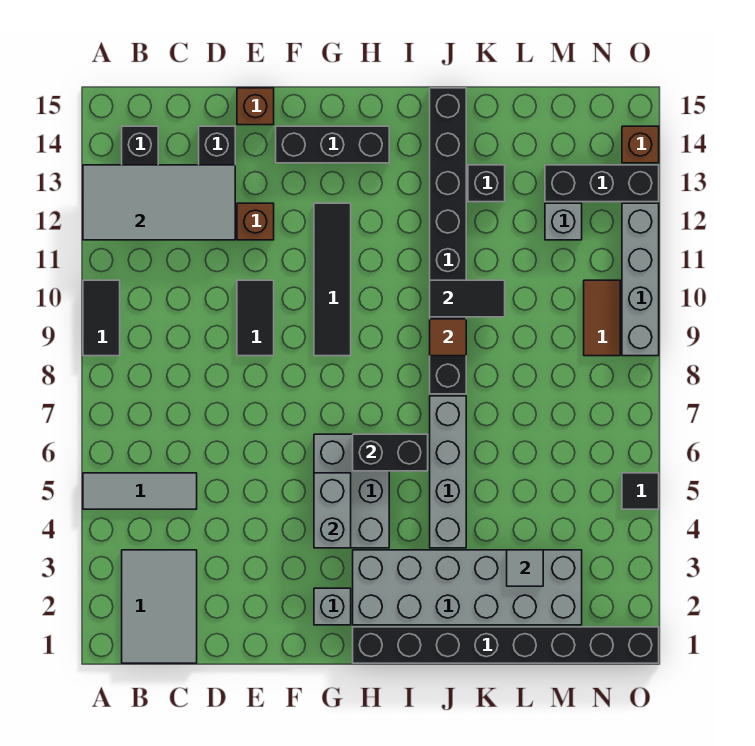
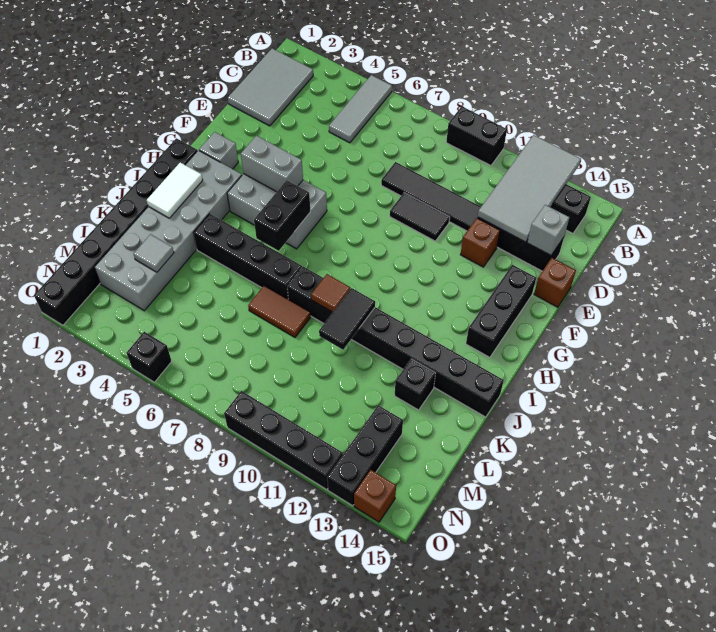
black tile A9:A10 level 1 -> black brick A9:A10 level 1
grey tile B1:C3 level 1 -> grey tile B1:D2 level 1
black tile G9:G12 level 1 -> black tile D8:D11 level 1
none -> white tile I2:J2 level 2
grey brick J4:J7 level 1 -> black brick J4:J7 level 1
grey brick M12 level 1 -> grey brick D14 level 2
brown tile N9:N10 level 1 -> brown tile K7:K8 level 1
black tile O5 level 1 -> black brick O5 level 1
grey brick O9:O12 level 1 -> black brick O9:O12 level 1

